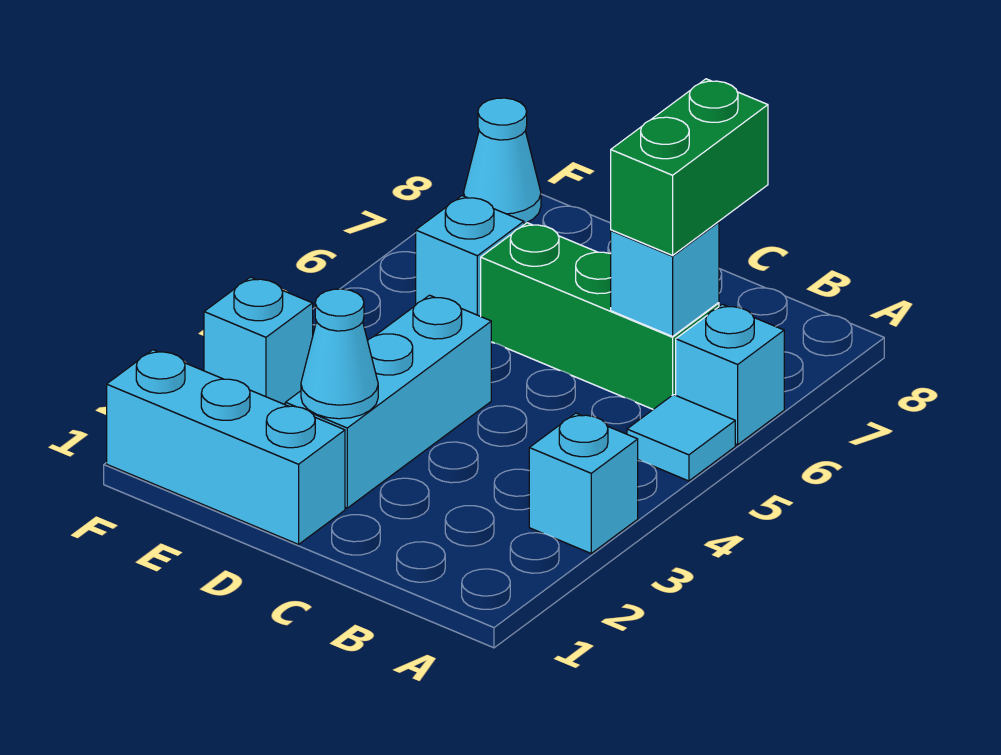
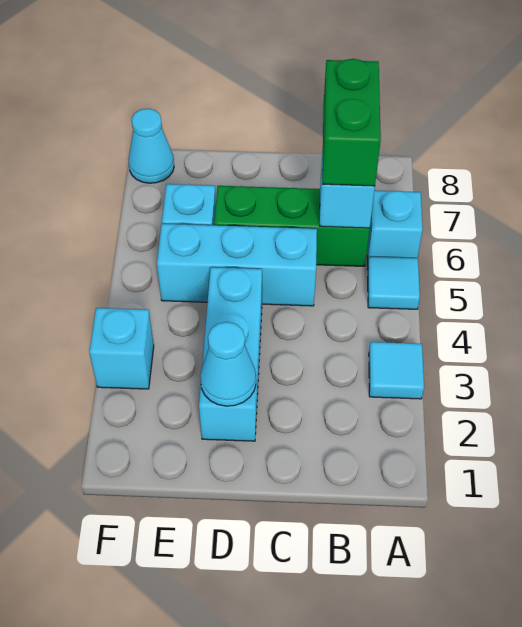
cyan brick A3 level 1 -> cyan tile A3 level 1
cyan brick D1:F1 level 1 -> cyan brick C5:E5 level 1

